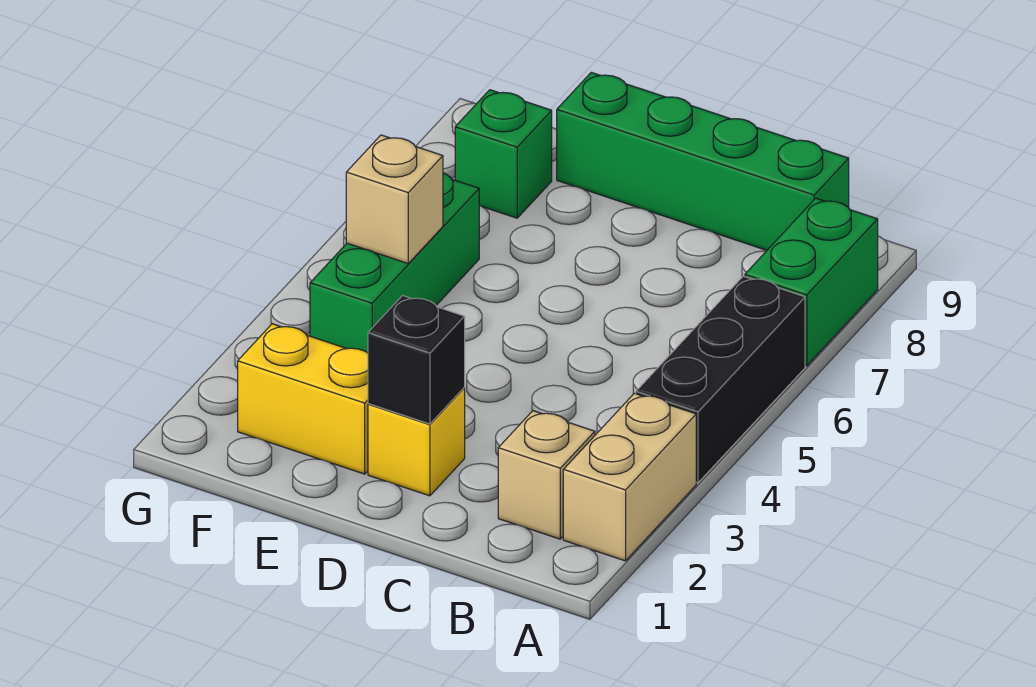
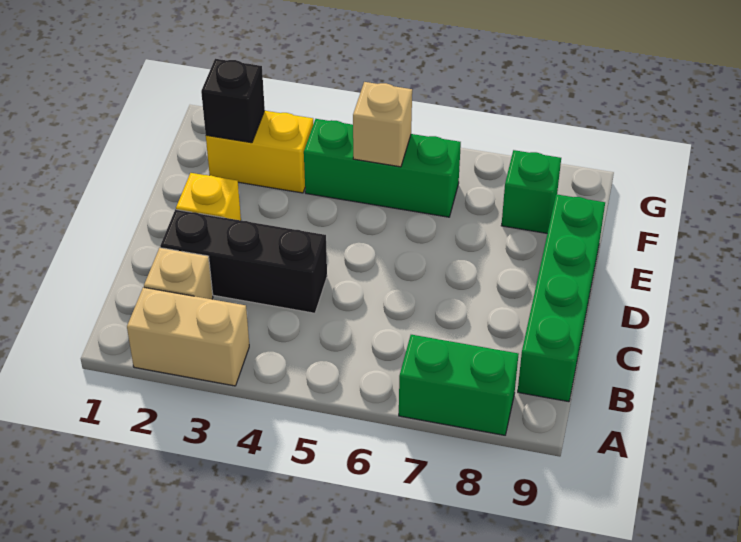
black brick A4:A6 level 1 -> black brick C2:C4 level 1
black brick D2 level 2 -> black brick F2 level 2
yellow brick E2:F2 level 1 -> yellow brick F2:F3 level 1

